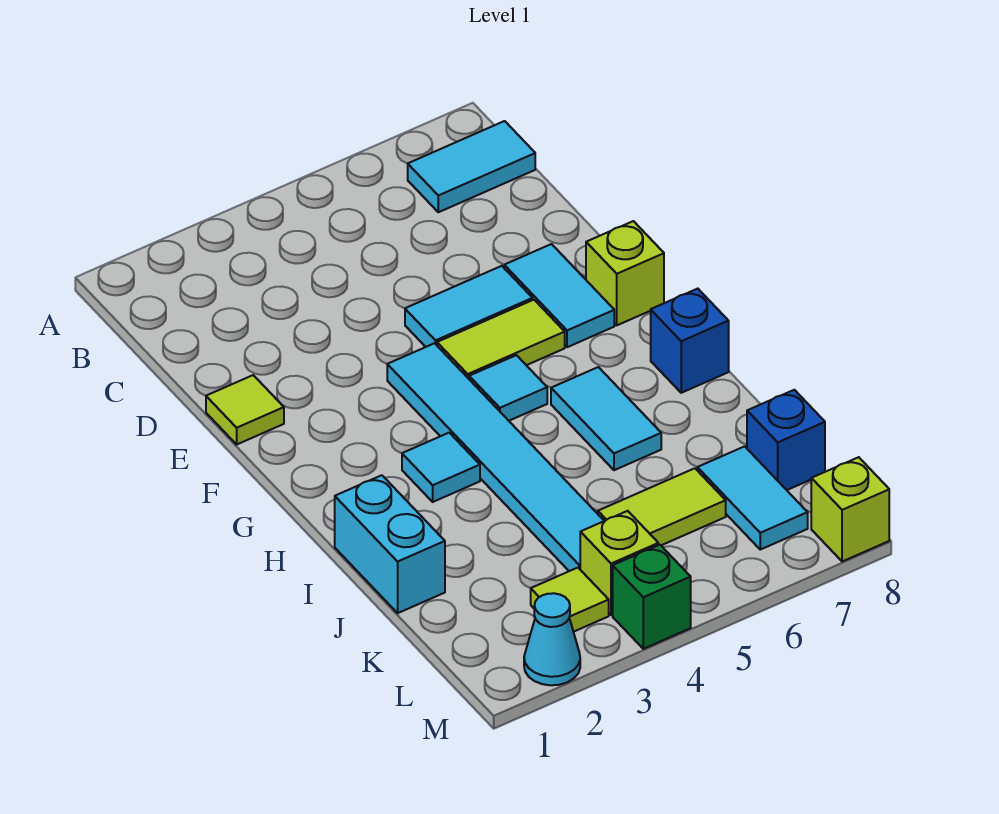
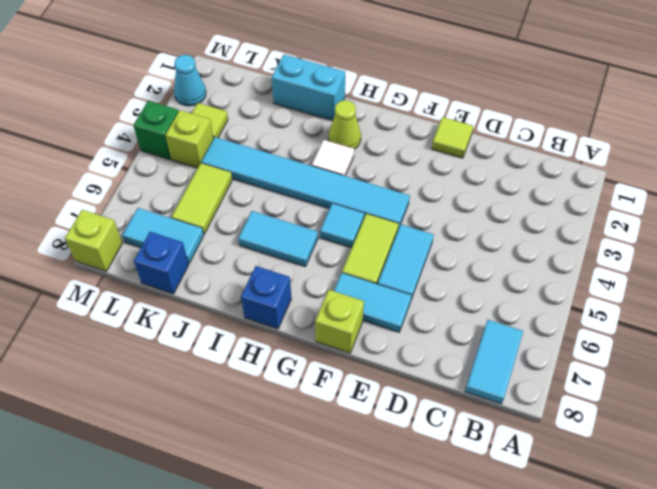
none -> lime cone H2 level 1
cyan tile H3 level 1 -> white tile H3 level 1

